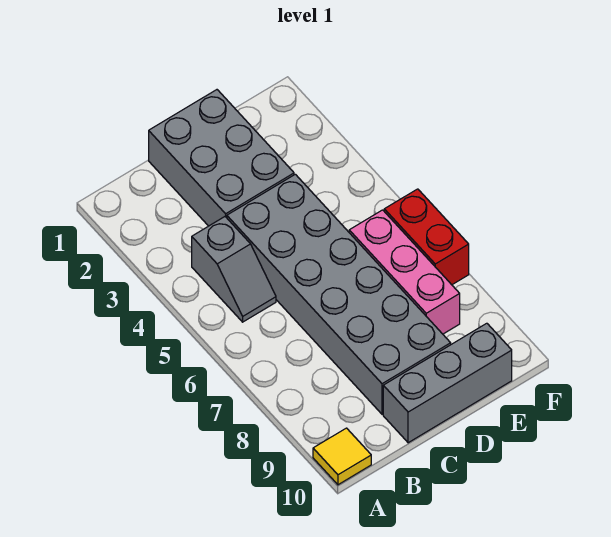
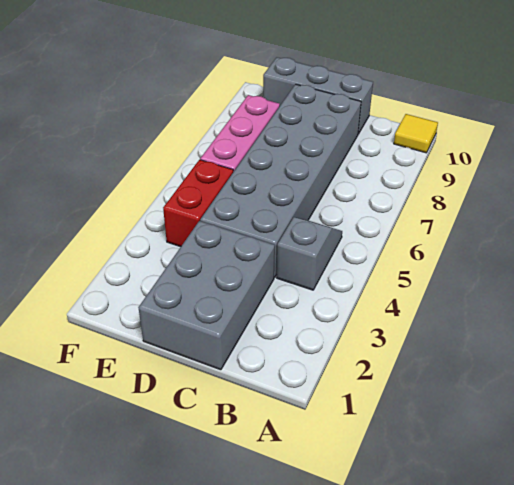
red brick F6:F7 level 1 -> red brick E4:E5 level 1

